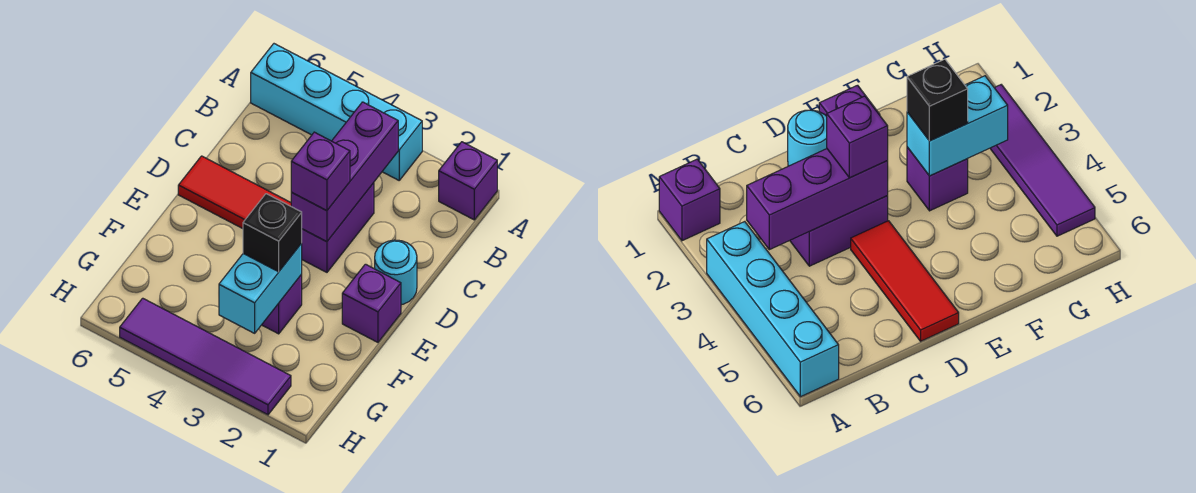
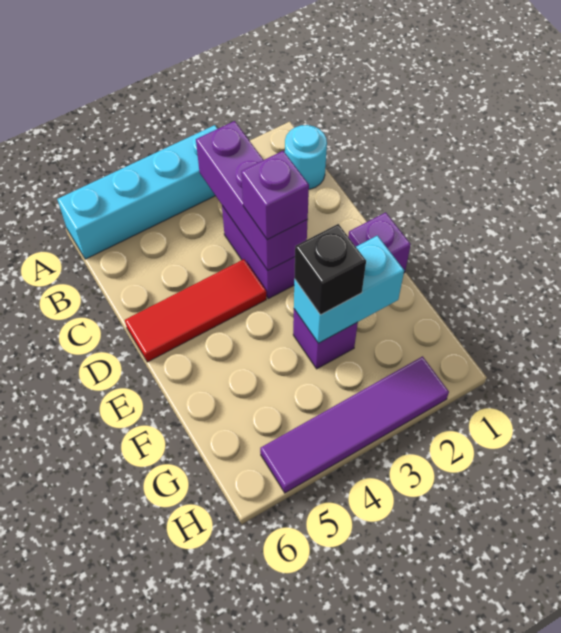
purple brick A1 level 1 -> none
cyan round brick D1 level 1 -> cyan round brick B1 level 1
cyan brick F3:G3 level 2 -> cyan brick F2:F3 level 2

